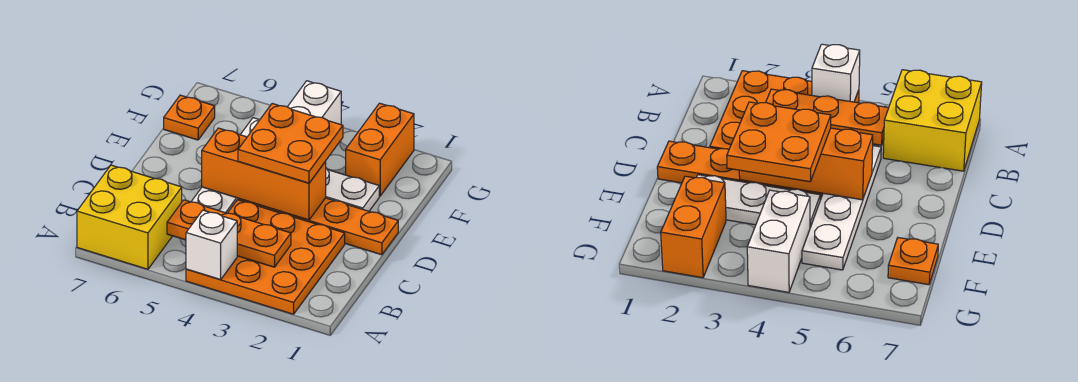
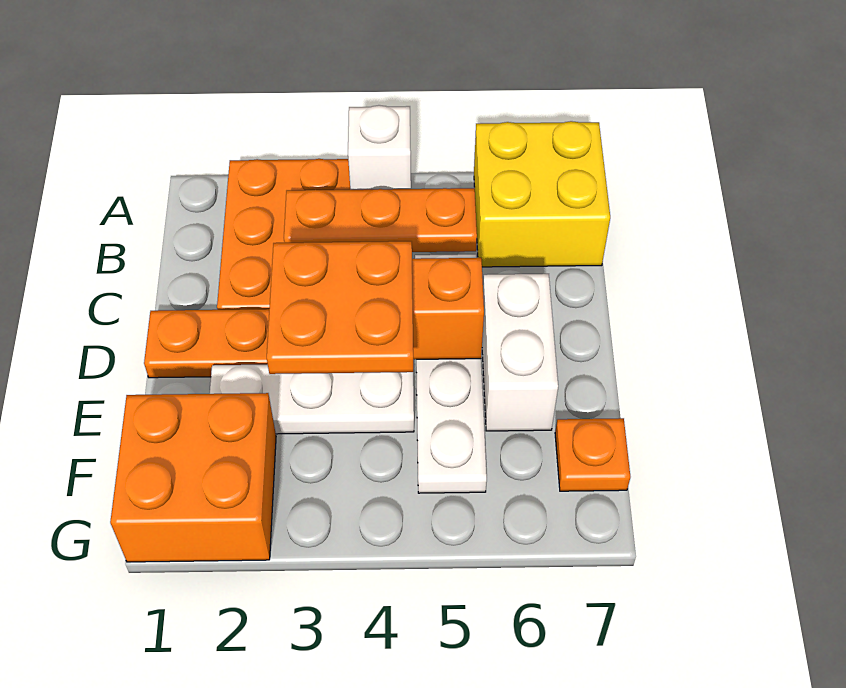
orange brick F2:G2 level 1 -> orange brick F1:G2 level 1
white brick F4:G4 level 1 -> white brick D6:E6 level 1

